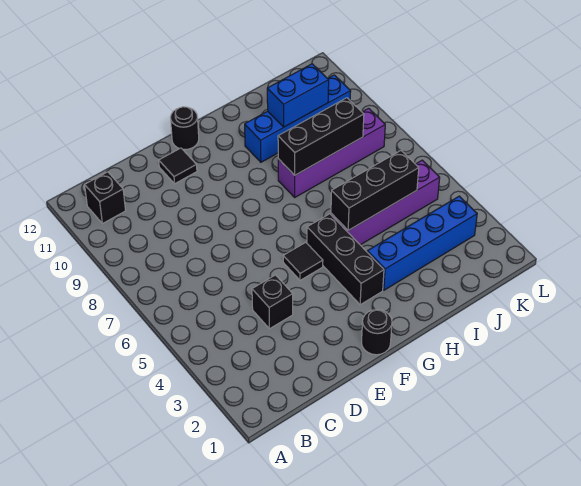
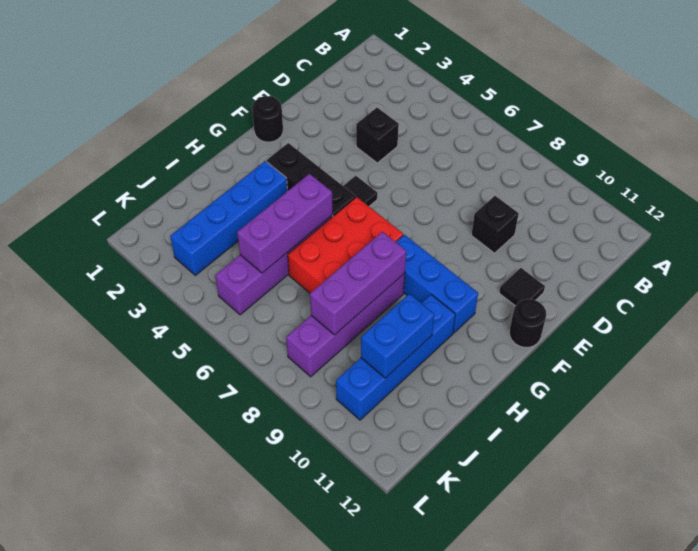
black brick B11 level 1 -> black brick D9 level 1
none -> red brick G6:I7 level 1
none -> blue brick G8:G10 level 1
black brick H5:J5 level 2 -> purple brick H5:J5 level 2
black brick H8:J8 level 2 -> purple brick H8:J8 level 2

